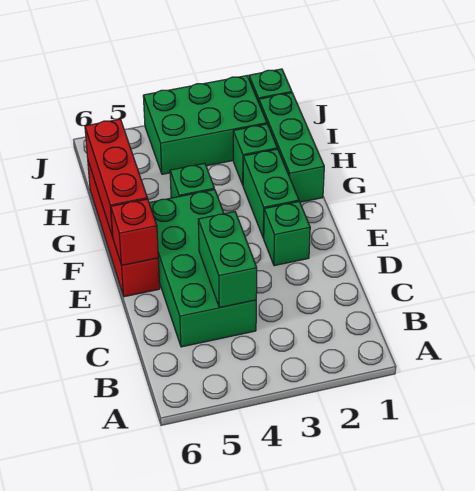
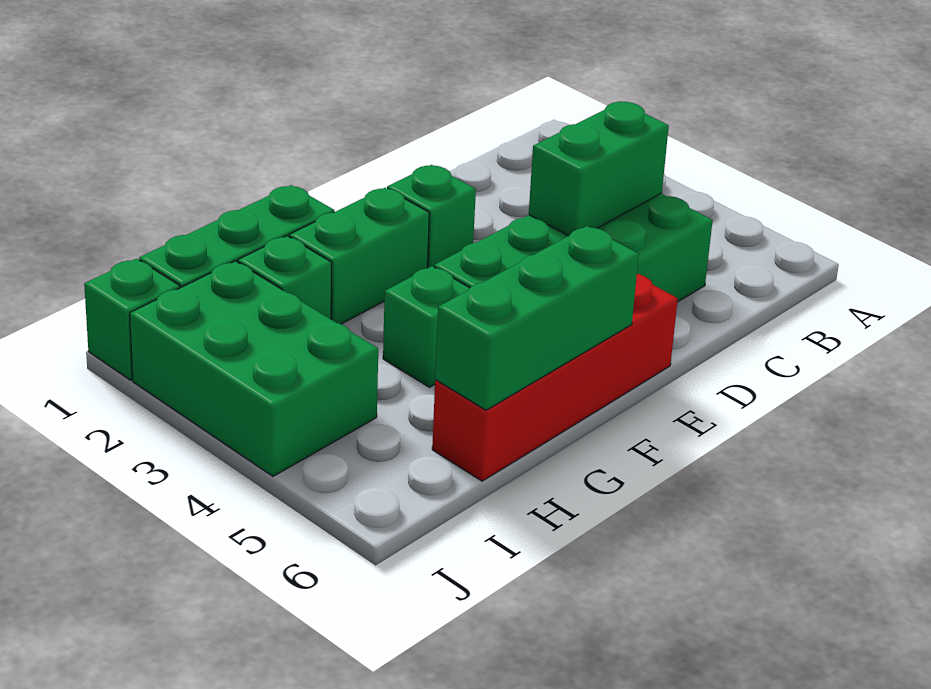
red brick E6 level 2 -> none
red brick F6:H6 level 2 -> green brick F6:H6 level 2

